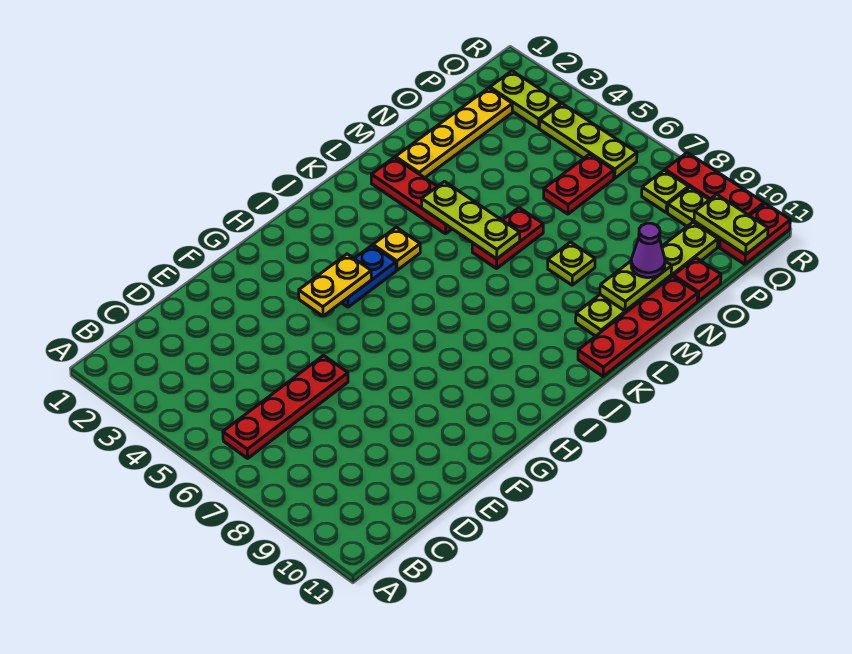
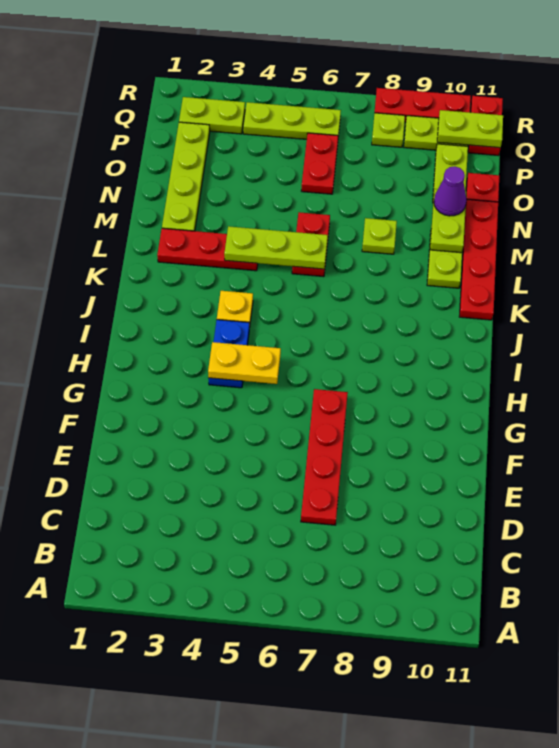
red plate B6:E6 level 1 -> red plate D7:G7 level 1
yellow plate G4:H4 level 2 -> yellow plate H4:H5 level 2
yellow plate M2:P2 level 1 -> lime plate M2:P2 level 1

